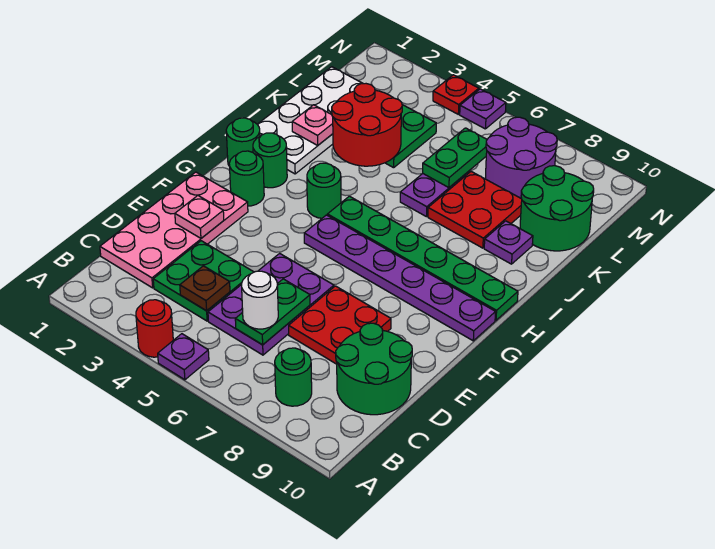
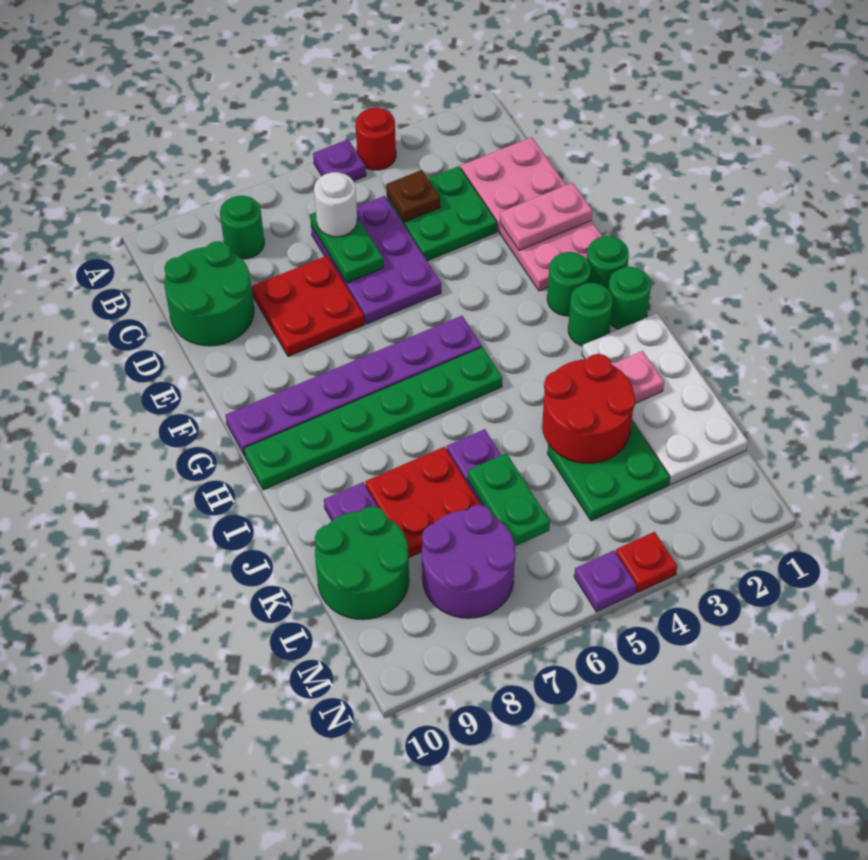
pink plate E2 level 2 -> pink plate E1:E2 level 2
green round brick H4 level 1 -> green round brick G1 level 1

